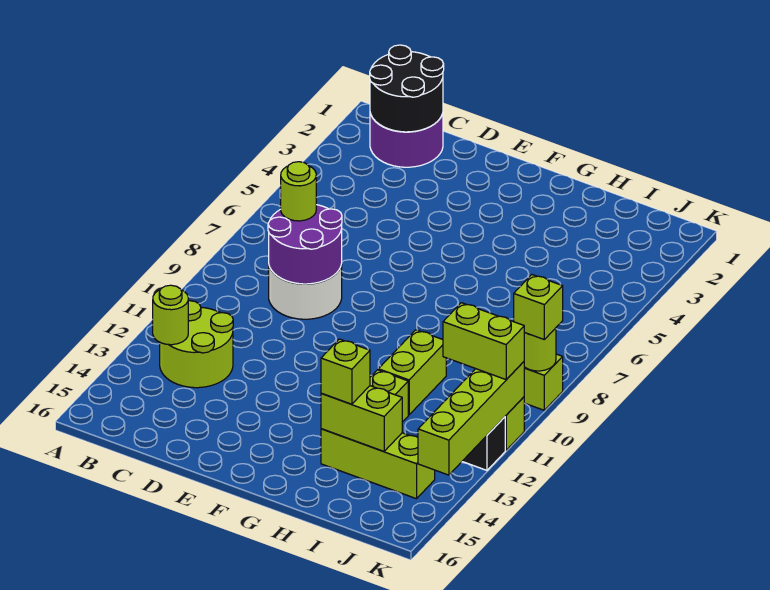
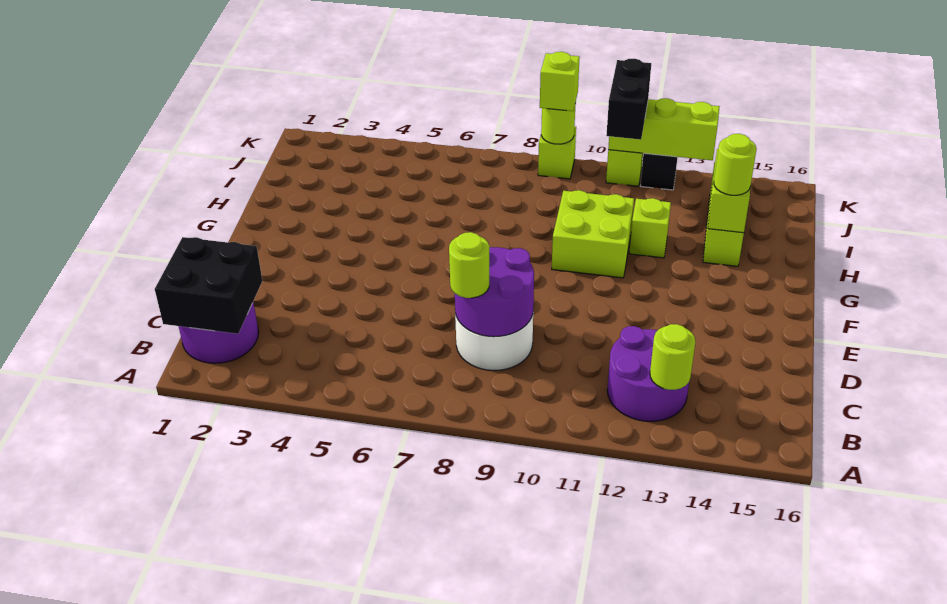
black round brick B1:C2 level 2 -> black brick B1:C2 level 2
lime round brick B12:C13 level 1 -> purple round brick B12:C13 level 1
lime brick H10:H11 level 1 -> lime brick G10:H11 level 1
lime brick H14 level 3 -> lime round brick H14 level 3
lime brick J11:K11 level 3 -> black brick J11:K11 level 3
lime brick K11:K14 level 2 -> lime brick K11:K13 level 2

